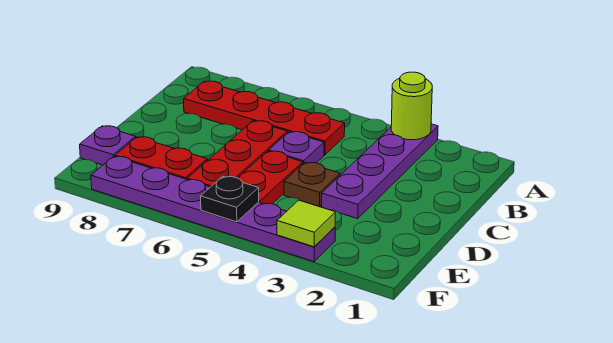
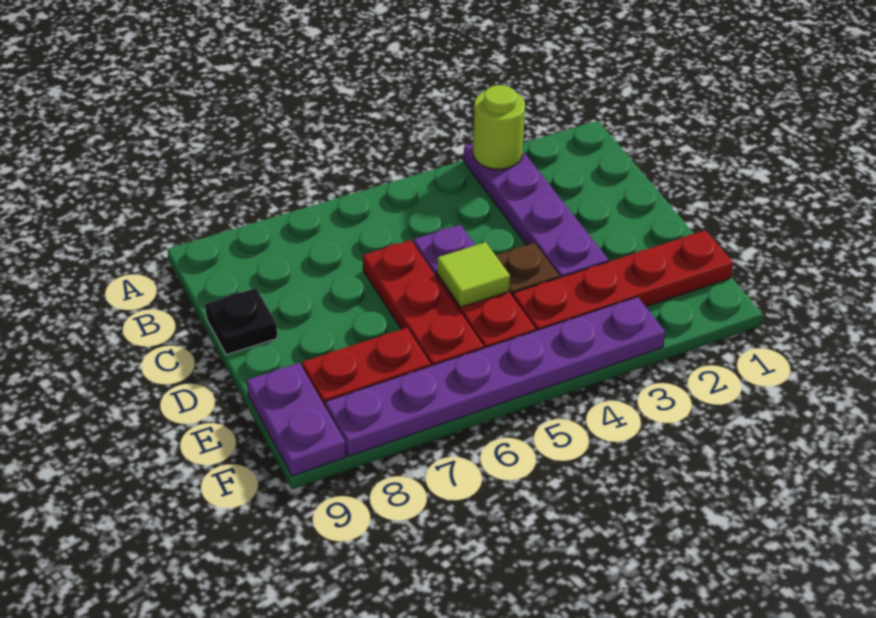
red plate B5:B8 level 1 -> red plate E1:E4 level 1
purple plate E9 level 1 -> purple plate E9:F9 level 1
lime tile F3 level 2 -> lime tile D5 level 2
black plate F5 level 2 -> black plate C9 level 1

